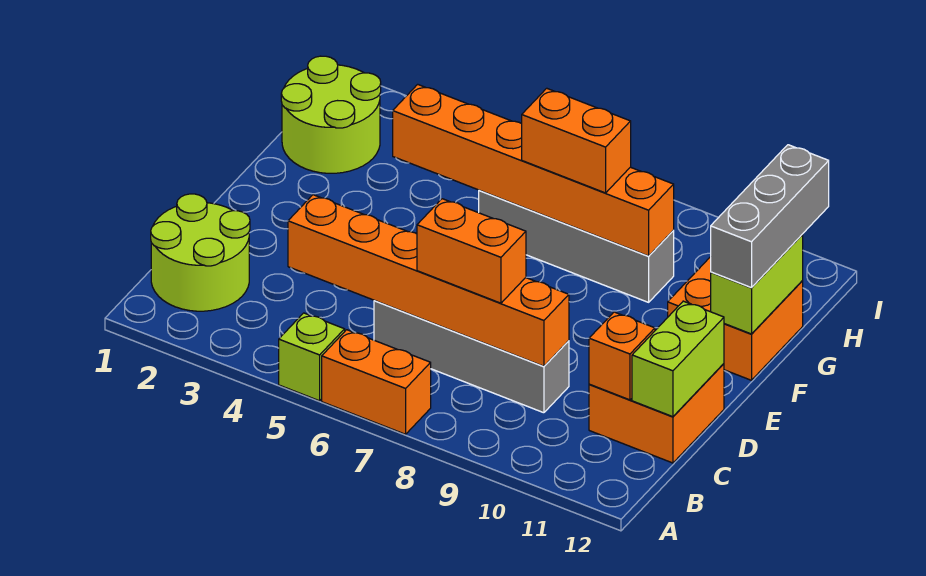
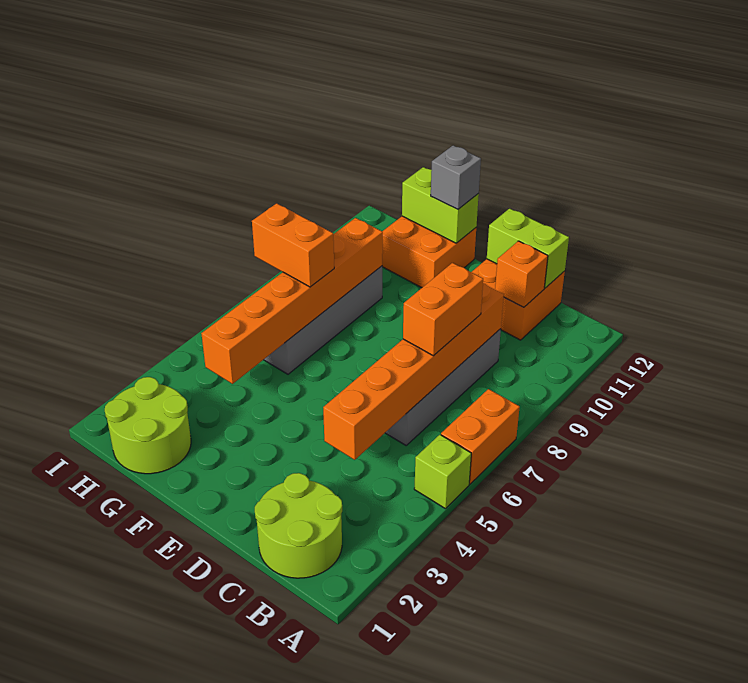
grey brick F12:H12 level 3 -> grey brick F12 level 3
orange brick G7:G8 level 3 -> orange brick G7:H7 level 3

